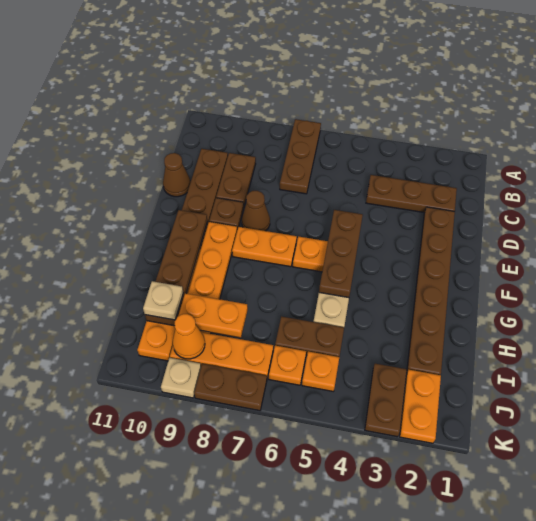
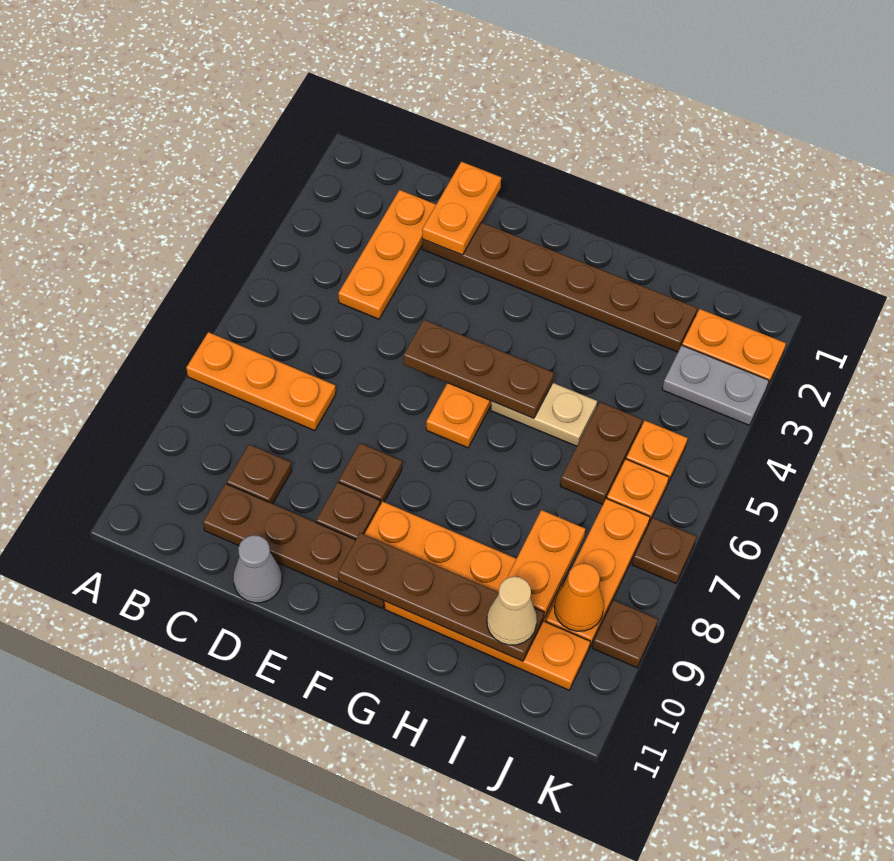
brown plate A7:C7 level 1 -> orange plate A7:C7 level 1
brown plate C2:C4 level 1 -> orange plate C2:C4 level 1
brown plate C9:D9 level 1 -> brown plate C9 level 1
brown cone D11 level 1 -> grey cone D11 level 1
brown cone E8 level 1 -> brown plate E8 level 1
orange plate F7:F8 level 1 -> orange plate D1:D2 level 2
tan plate I10 level 3 -> tan cone I10 level 3
brown plate J3:K3 level 1 -> grey plate J3:K3 level 1
brown plate K7:K8 level 1 -> brown plate K7 level 1
tan plate K9 level 1 -> brown plate K9 level 1

